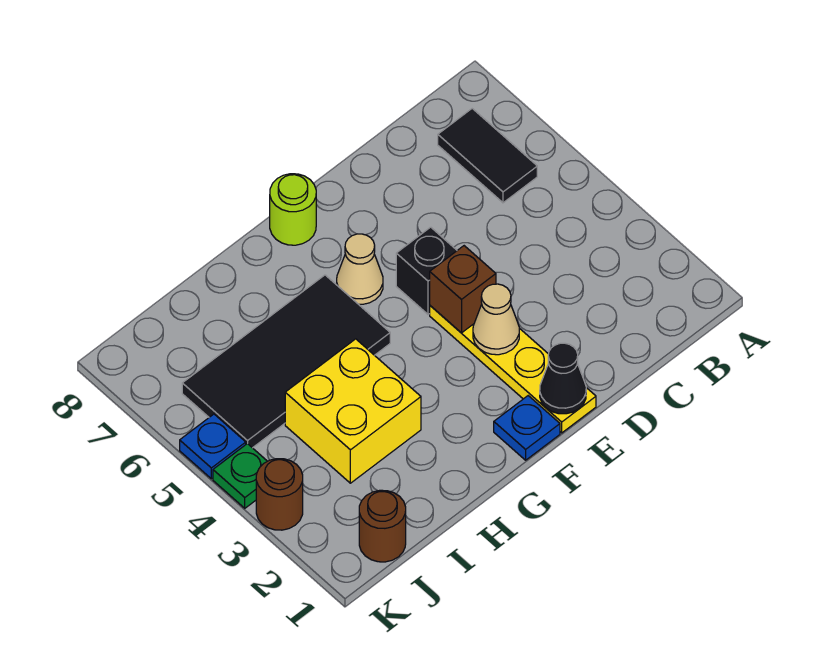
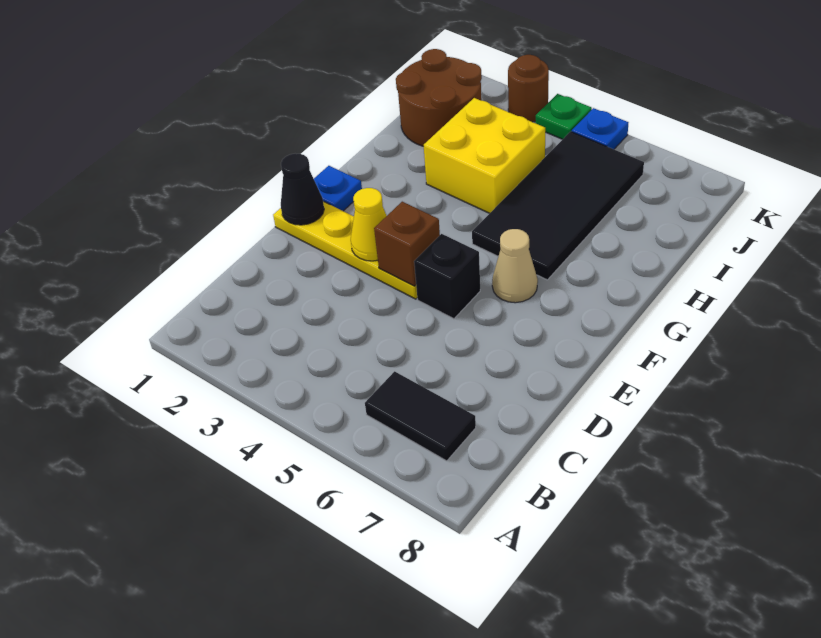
tan cone E3 level 2 -> yellow cone E3 level 2
lime round brick F8 level 1 -> none
brown round brick J1 level 1 -> brown round brick I1:J2 level 1

